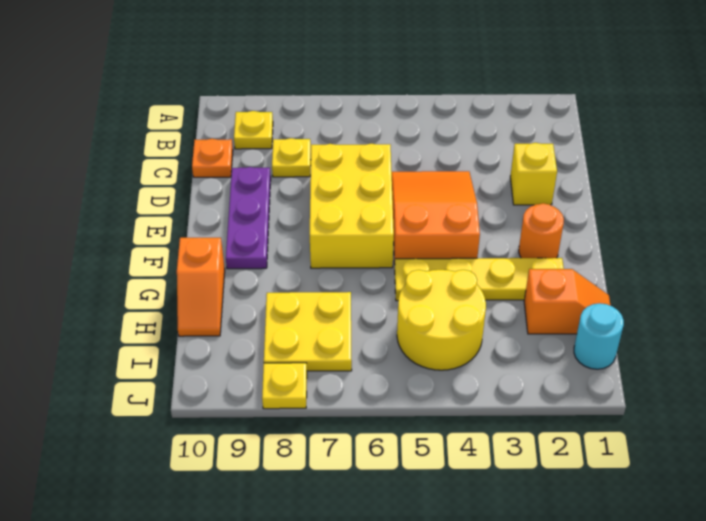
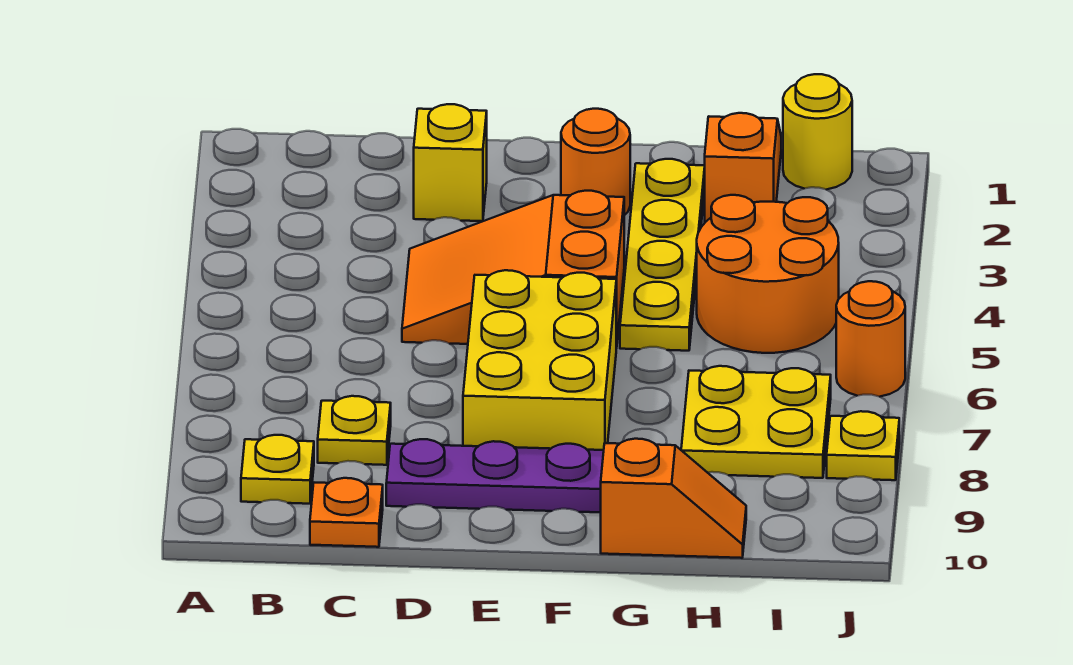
yellow brick D6:F7 level 1 -> yellow brick E6:F8 level 1
yellow round brick H4:I5 level 1 -> orange round brick H4:I5 level 1
cyan round brick I1 level 1 -> yellow round brick I1 level 1
none -> orange round brick J6 level 1

